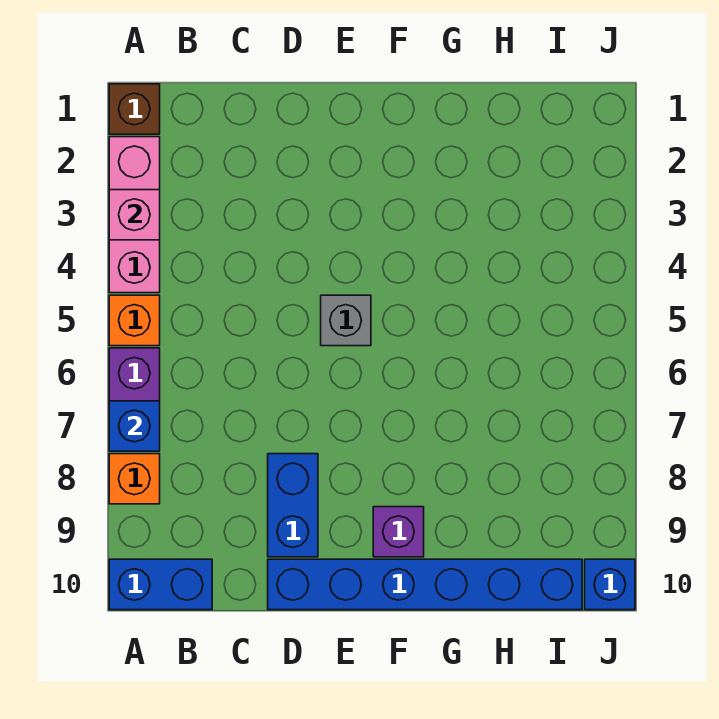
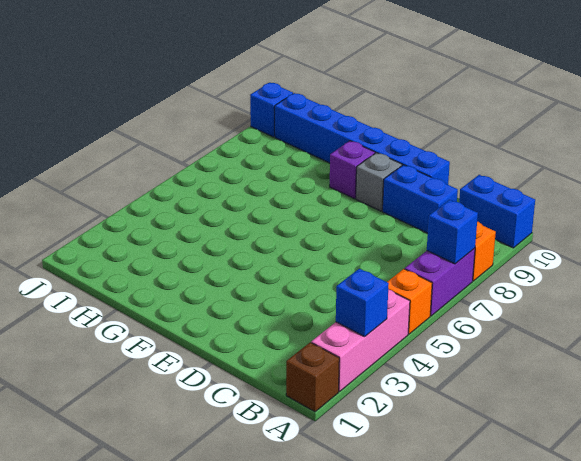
pink brick A3 level 2 -> blue brick A3 level 2
blue brick D8:D9 level 1 -> blue brick C9:D9 level 1
grey brick E5 level 1 -> grey brick E9 level 1

